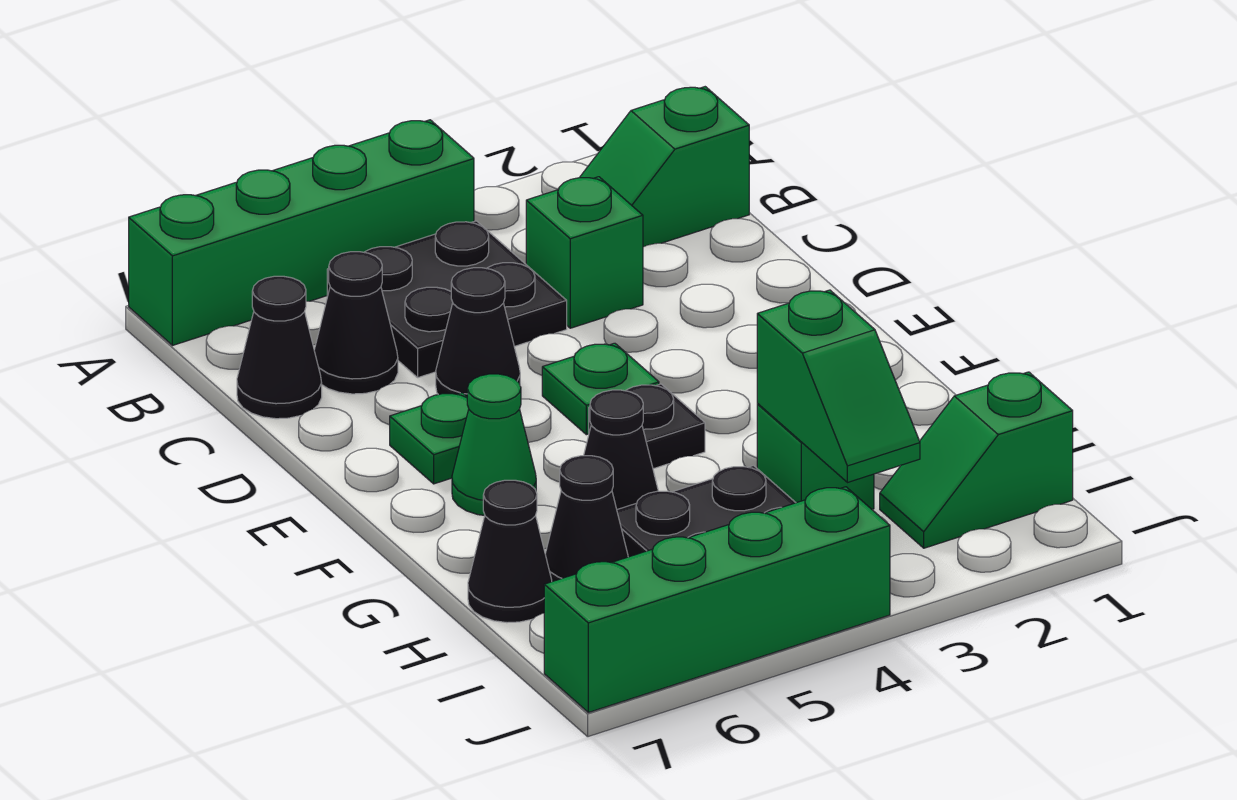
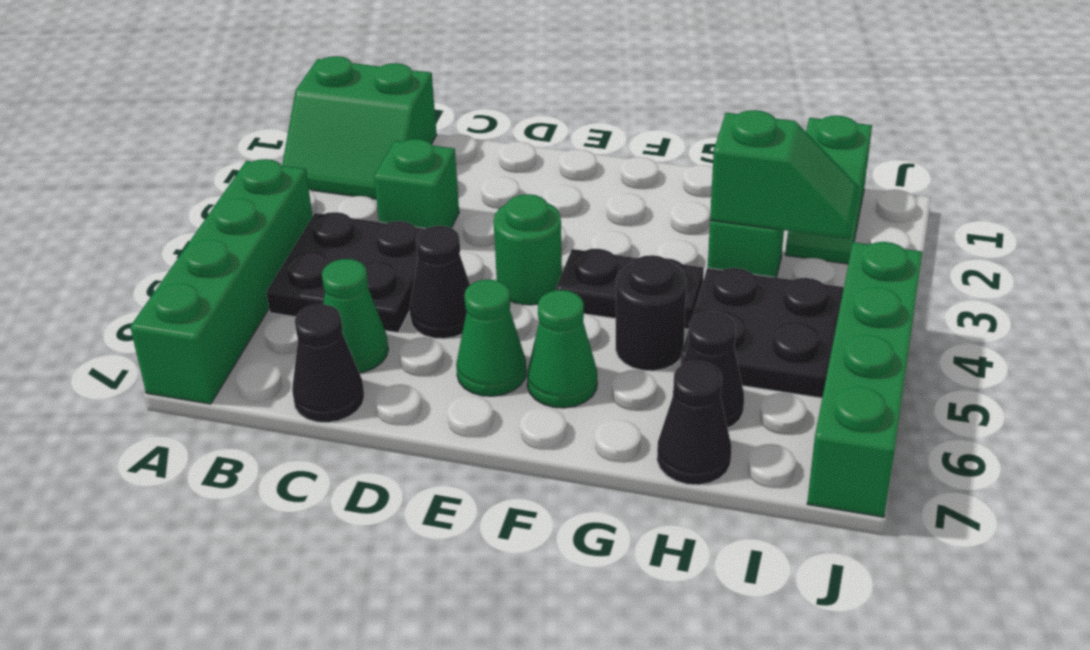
green slope B1:B2 level 1 top 1 -> green slope A1:B2 level 1 top 1
black cone C6 level 1 -> green cone C6 level 1
green plate E4 level 1 -> green round brick E4 level 1
green plate E6 level 1 -> green cone E6 level 1
black plate F4 level 1 -> black plate F4:G4 level 1
black cone G5 level 1 -> black round brick G5 level 1

